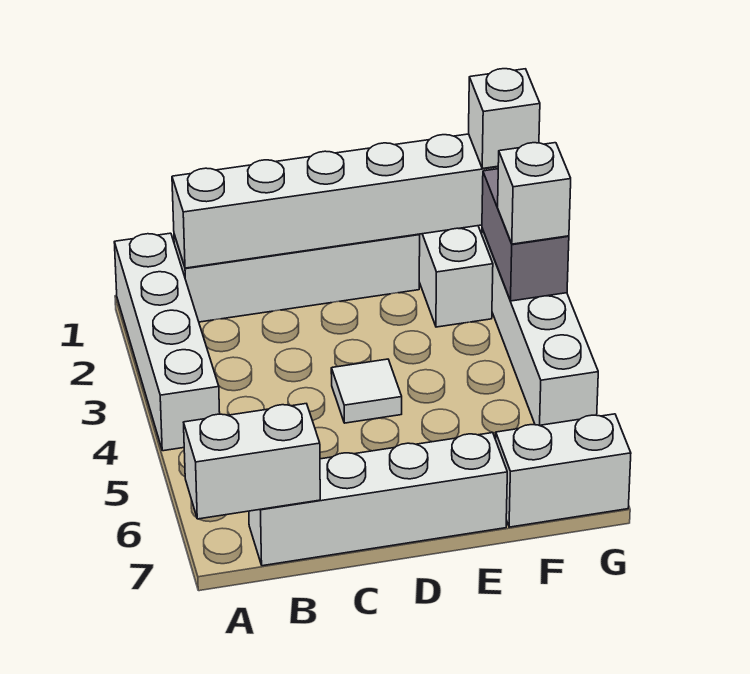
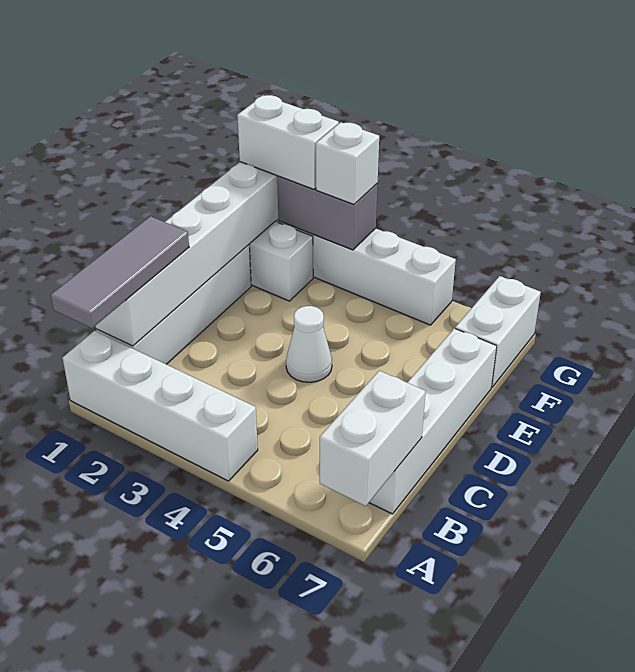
none -> grey tile A1:C1 level 3
white tile D4 level 1 -> white cone D4 level 1
white brick G1 level 3 -> white brick G1:G2 level 3

